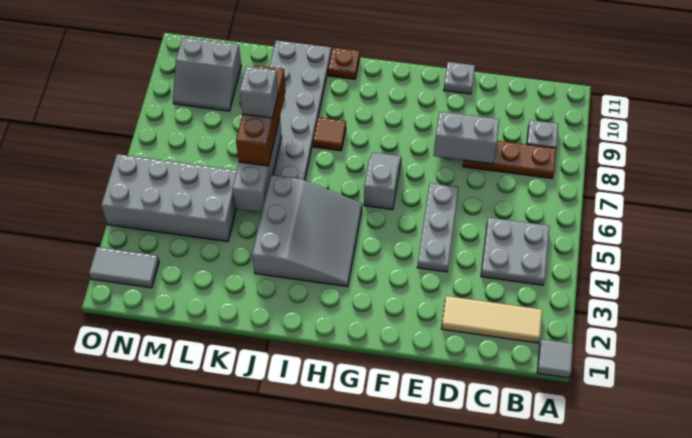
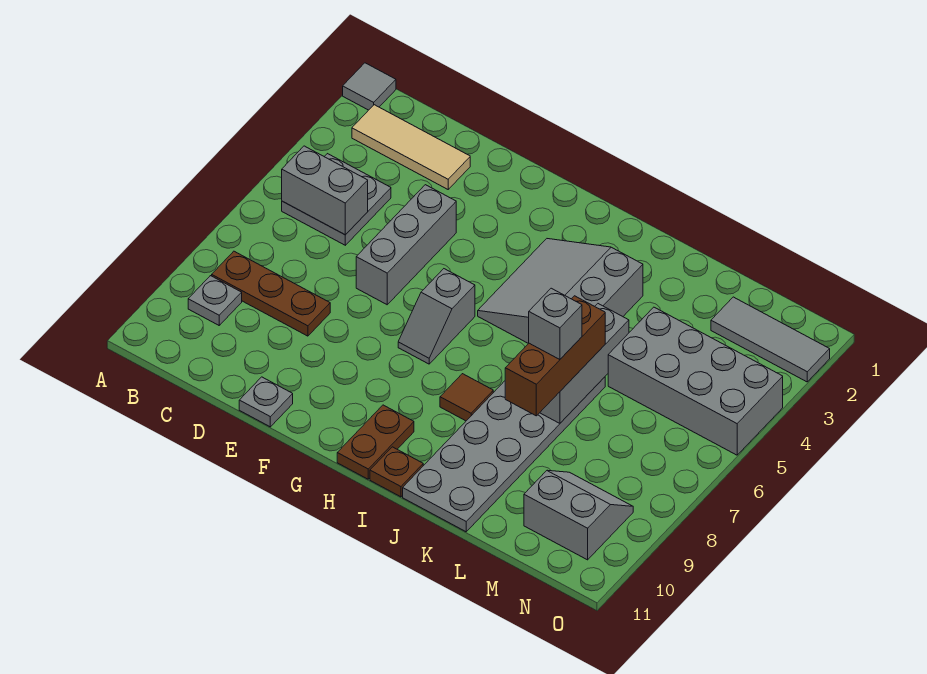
grey brick D8:E8 level 2 -> grey brick B5:C5 level 2
grey plate E4:E6 level 1 -> grey brick E4:E6 level 1
none -> brown plate H10:H11 level 1
grey tile N2:O2 level 1 -> grey tile M2:O2 level 1

